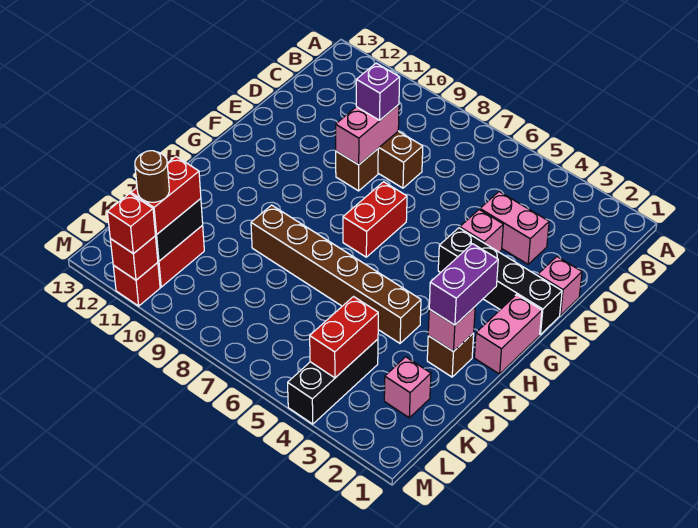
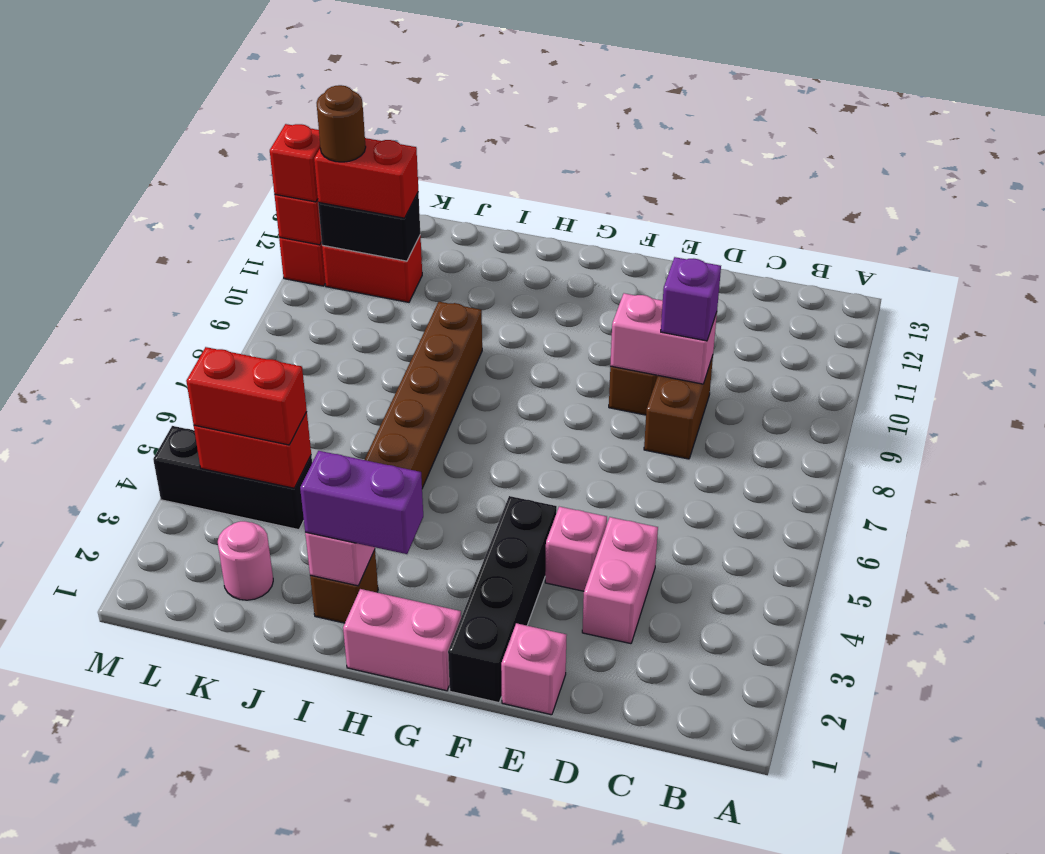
red brick F7:G7 level 1 -> red brick K4:L4 level 3
pink brick K2 level 1 -> pink round brick K2 level 1

